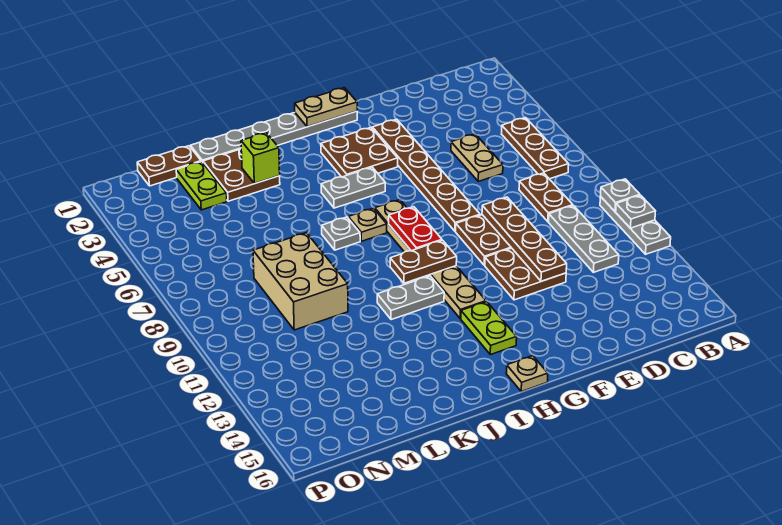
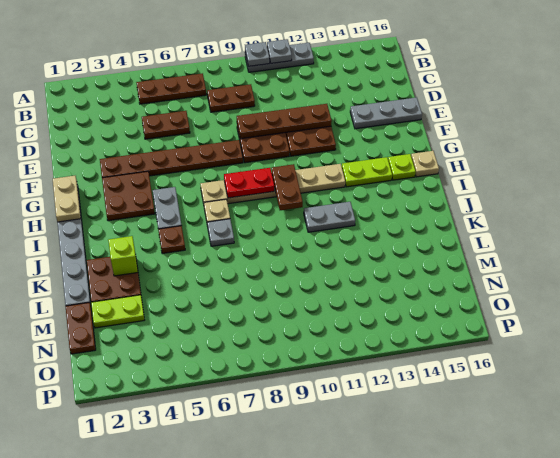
grey plate C10:C12 level 1 -> grey plate E14:E16 level 1
tan plate D5:D6 level 1 -> brown plate D5:D6 level 1
none -> lime plate H15 level 1
grey plate I11:J11 level 1 -> grey plate J11:J12 level 1
none -> brown plate J5 level 1
tan brick L8:M10 level 1 -> none

